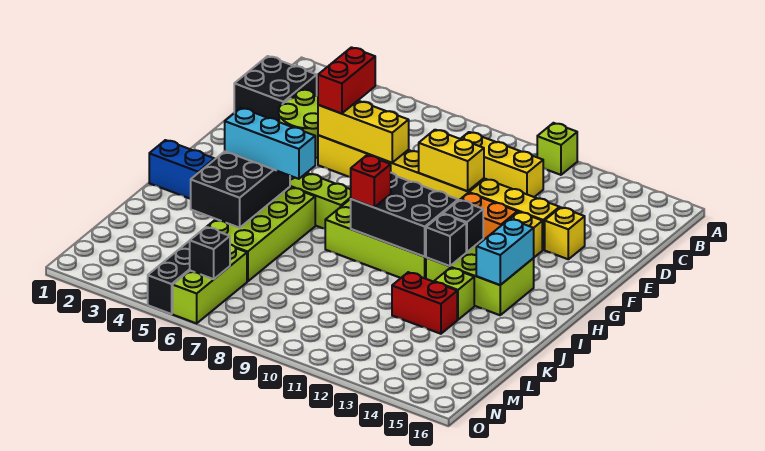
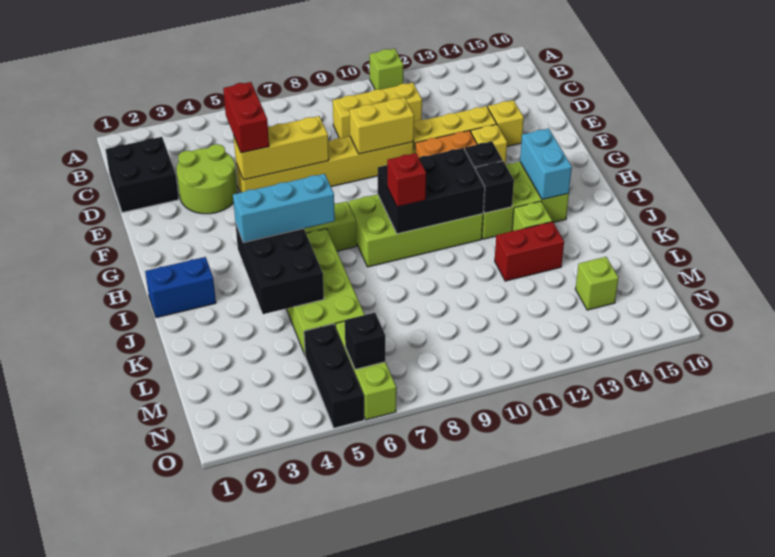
none -> lime brick M14 level 1

